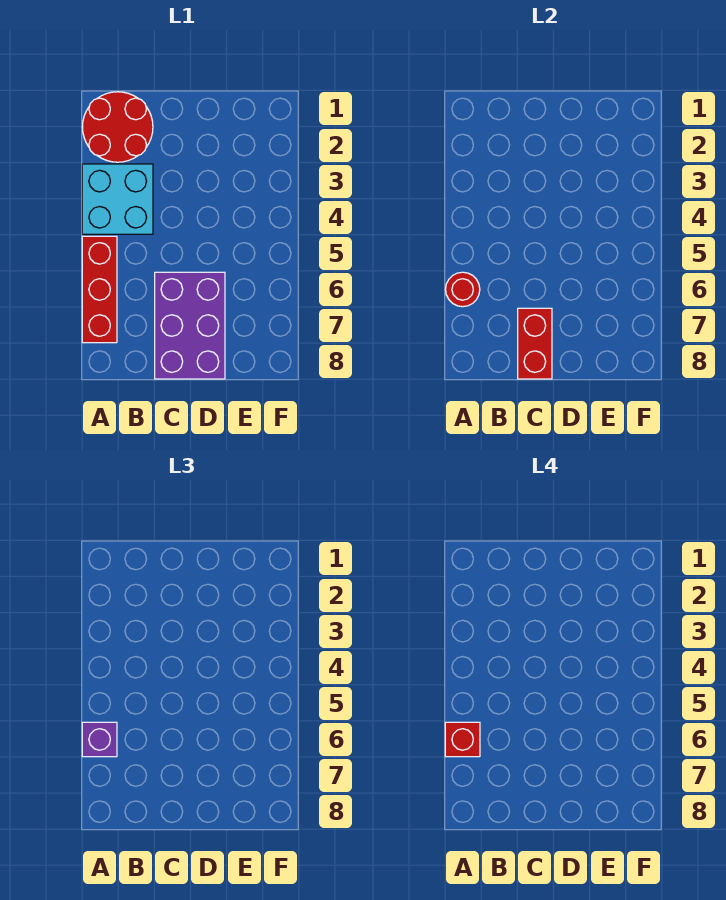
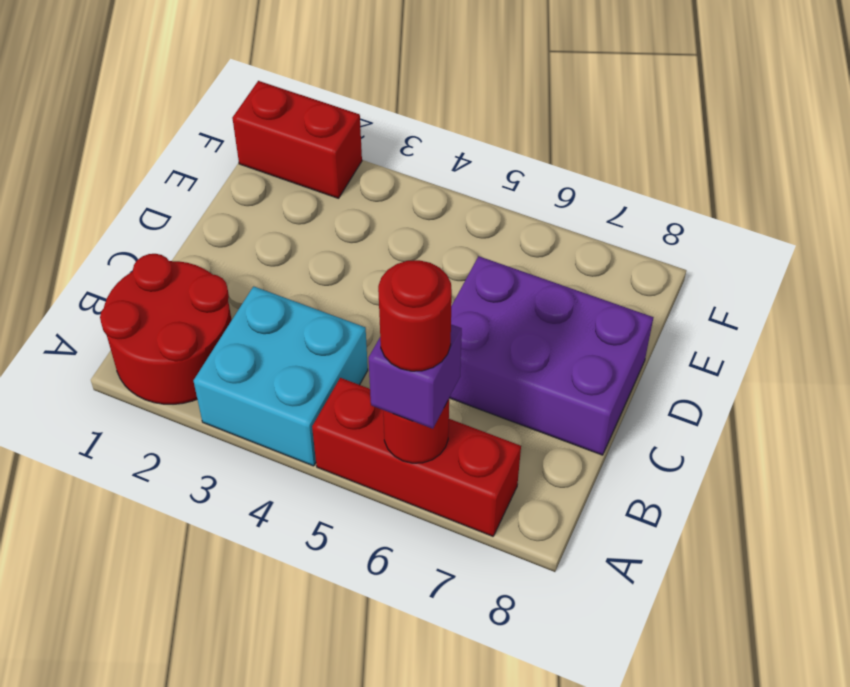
red brick A6 level 4 -> red round brick A6 level 4
red brick C7:C8 level 2 -> red brick F1:F2 level 1

